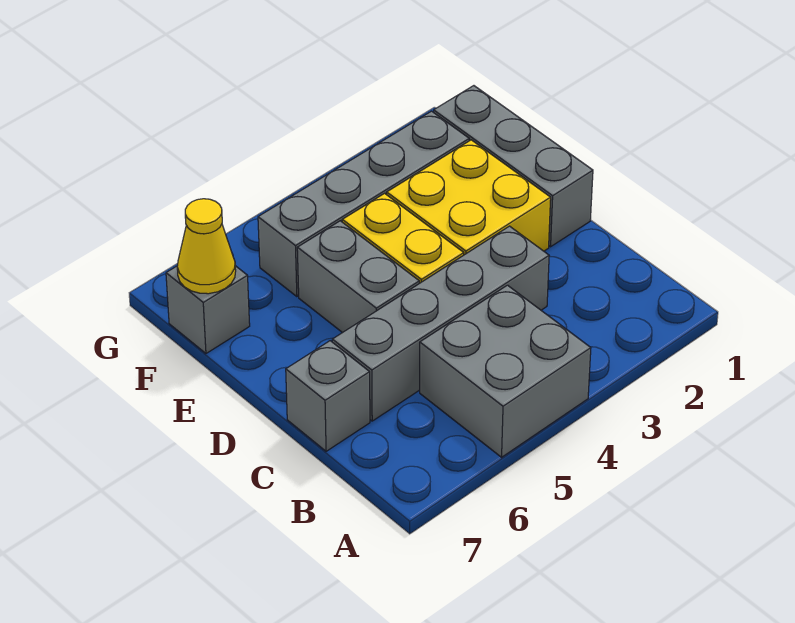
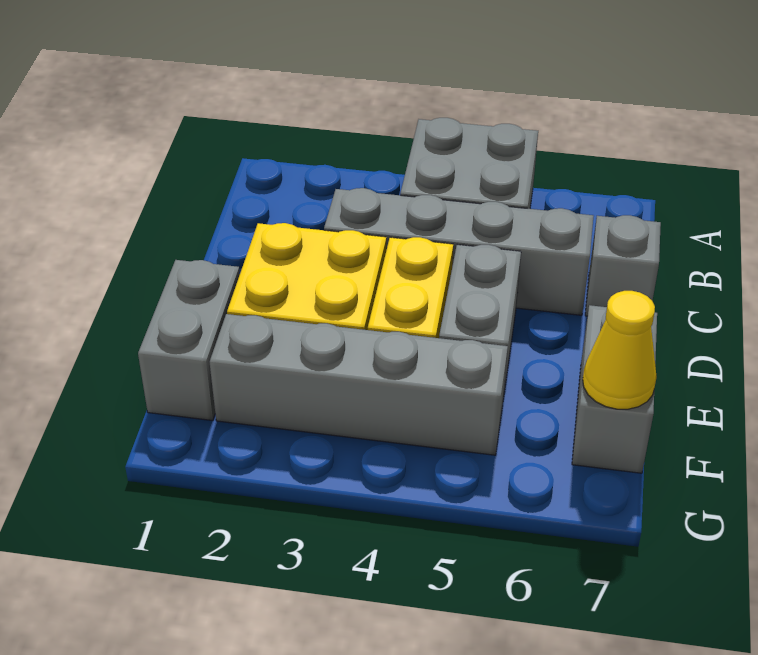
grey brick D1:F1 level 1 -> grey brick E1:F1 level 1
grey brick F7 level 1 -> grey brick E7:F7 level 1

